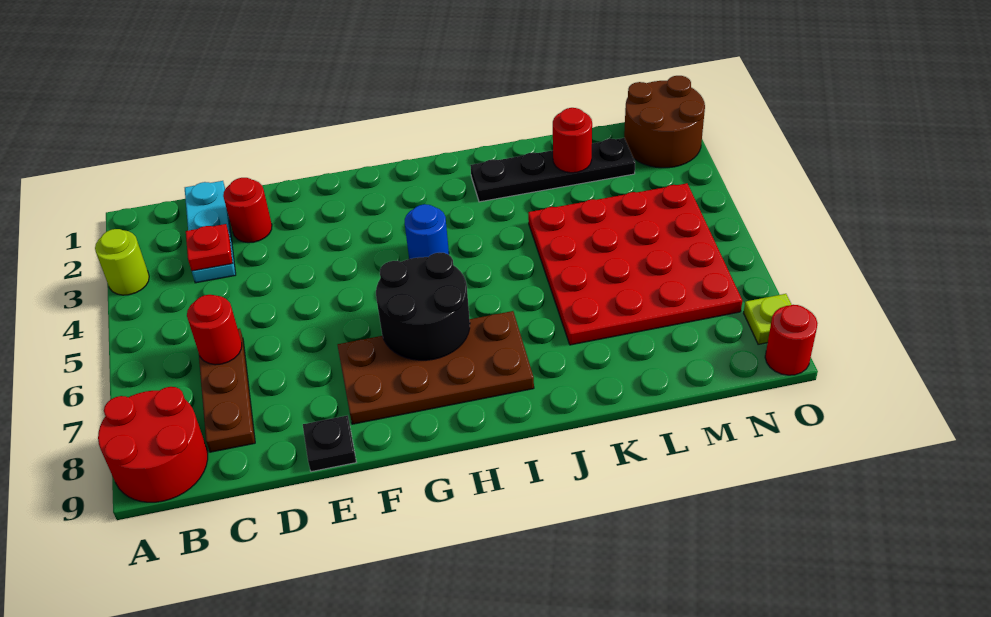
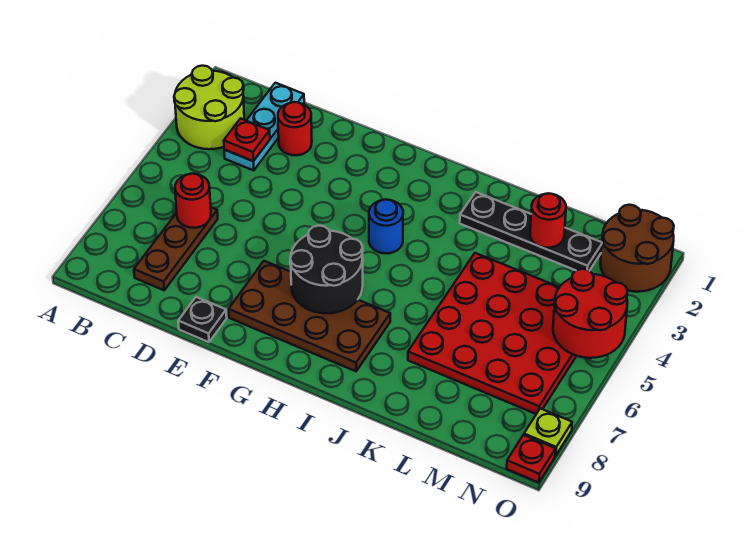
lime round brick A3 level 1 -> lime round brick A2:B3 level 1
red round brick A8:B9 level 1 -> red round brick N4:O5 level 2
red round brick O9 level 1 -> red plate O9 level 1

